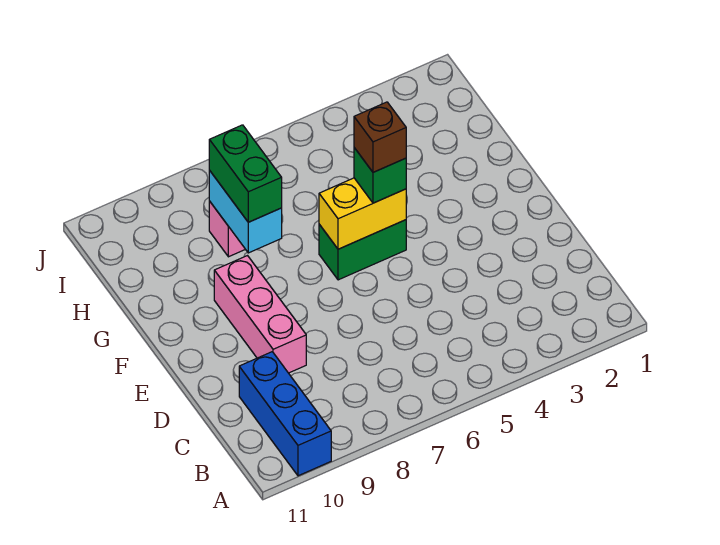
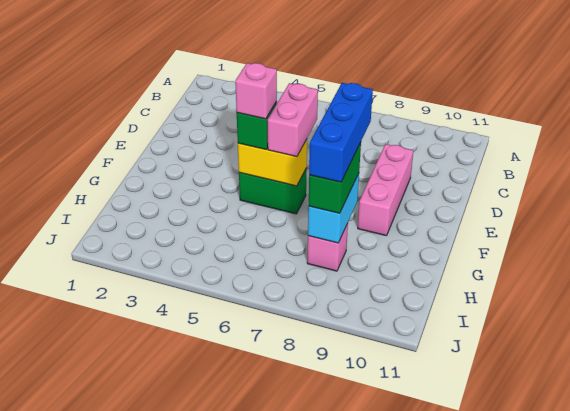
blue brick A10:C10 level 1 -> blue brick F8:H8 level 4
none -> pink brick E6:F6 level 3
brown brick F5 level 4 -> pink brick F5 level 4

